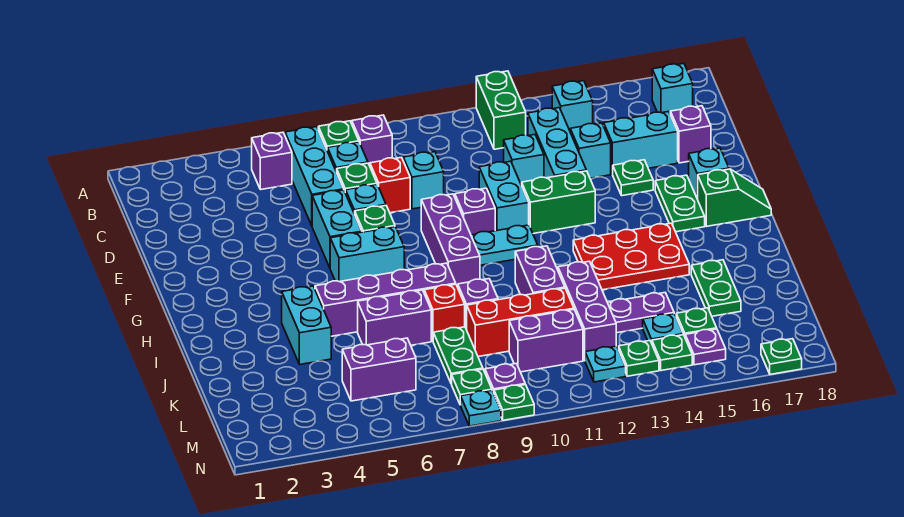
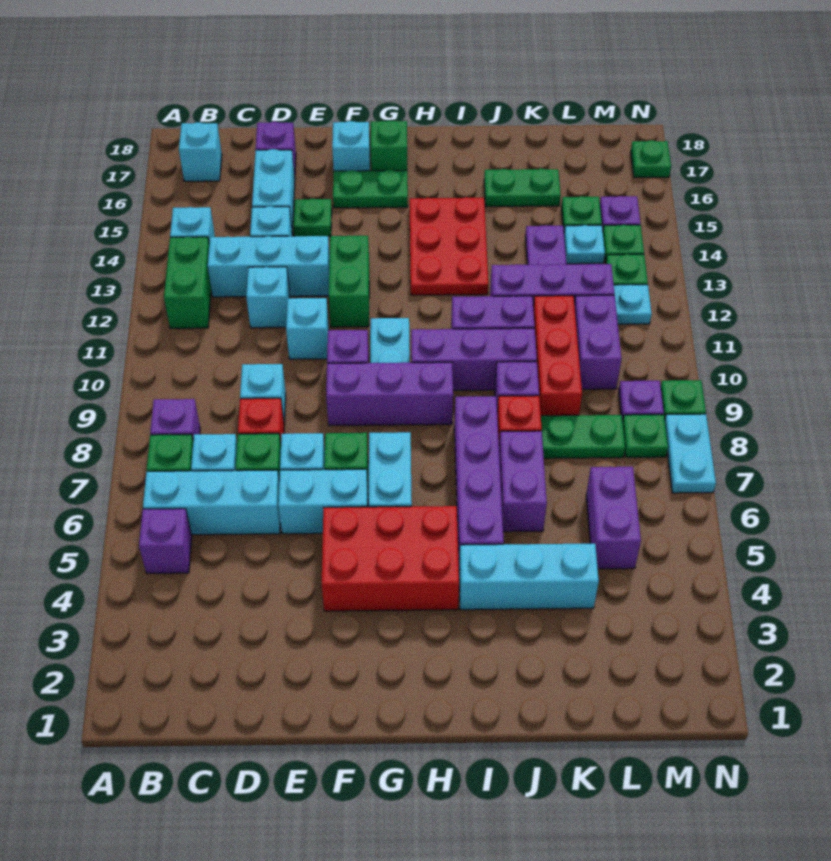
green brick A12:B12 level 1 -> green brick B12:B13 level 1
cyan brick E11:F11 level 1 -> cyan brick E11 level 1
none -> red brick F4:H5 level 1
none -> purple brick H10:J10 level 1
cyan brick I4:J4 level 1 -> cyan brick I4:K4 level 1
cyan plate N8 level 1 -> cyan plate N7:N8 level 1

